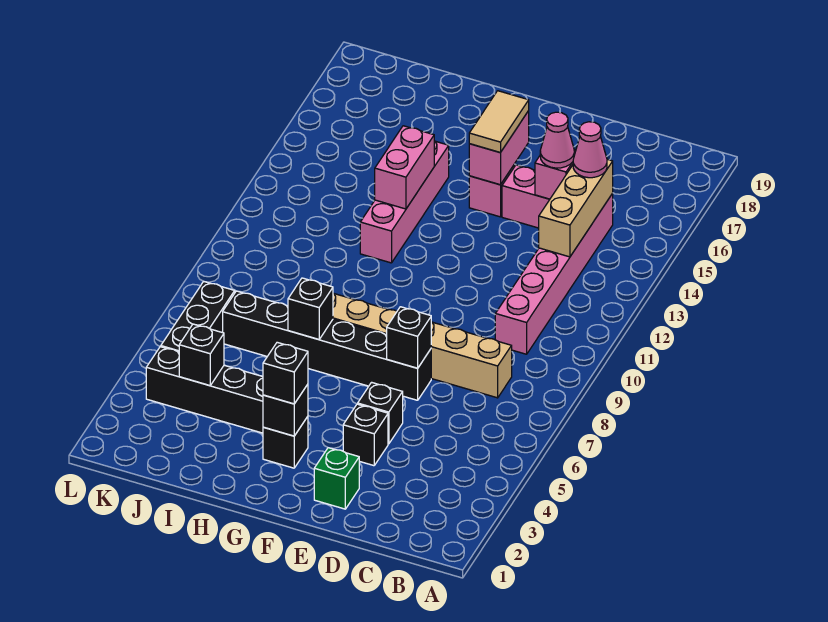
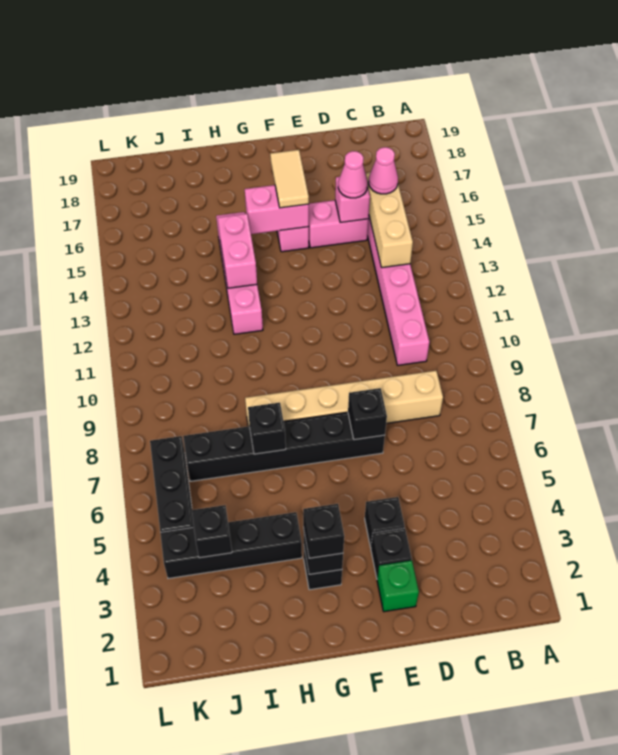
black brick E5 level 1 -> black brick E3 level 1
pink brick F15:F16 level 2 -> pink brick F15:G15 level 2

